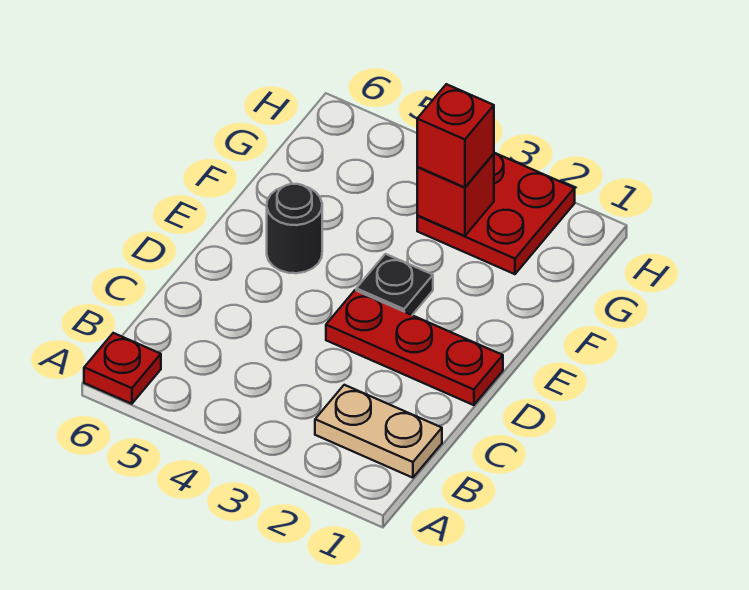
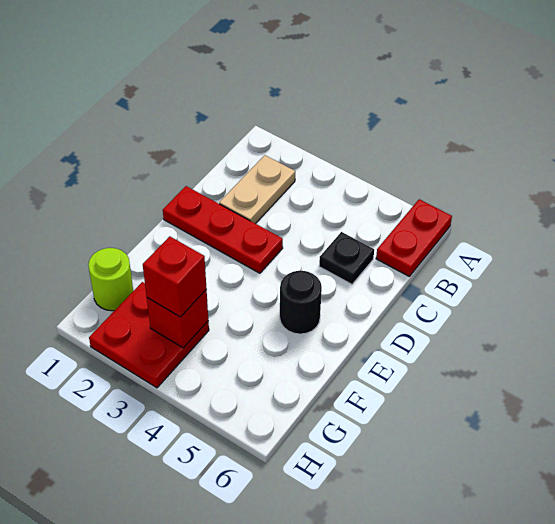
red plate A6 level 1 -> red plate A6:B6 level 1
tan plate B1:B2 level 1 -> tan plate B2:C2 level 1
black plate E3 level 1 -> black plate C5 level 1
none -> lime round brick G1 level 1

